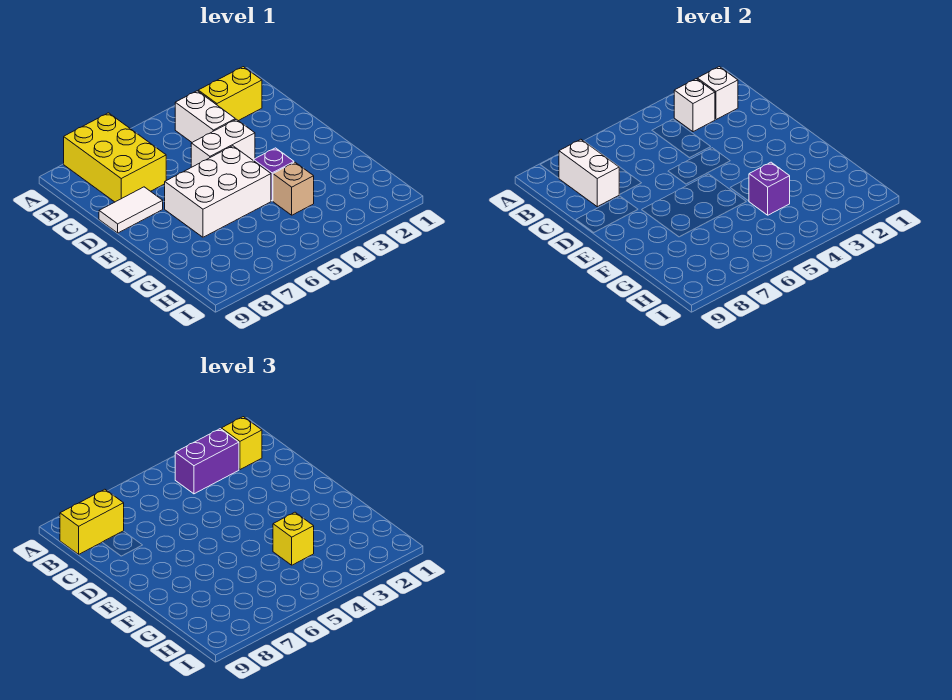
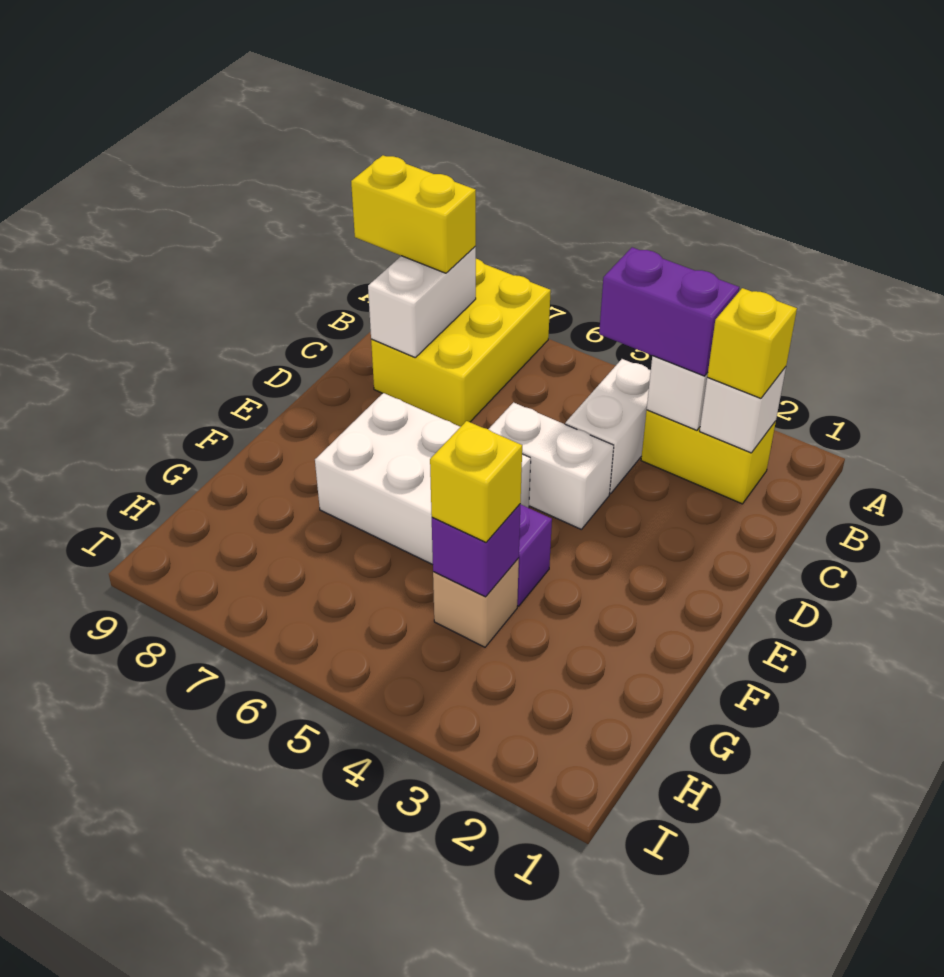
white tile D8:D9 level 1 -> none

